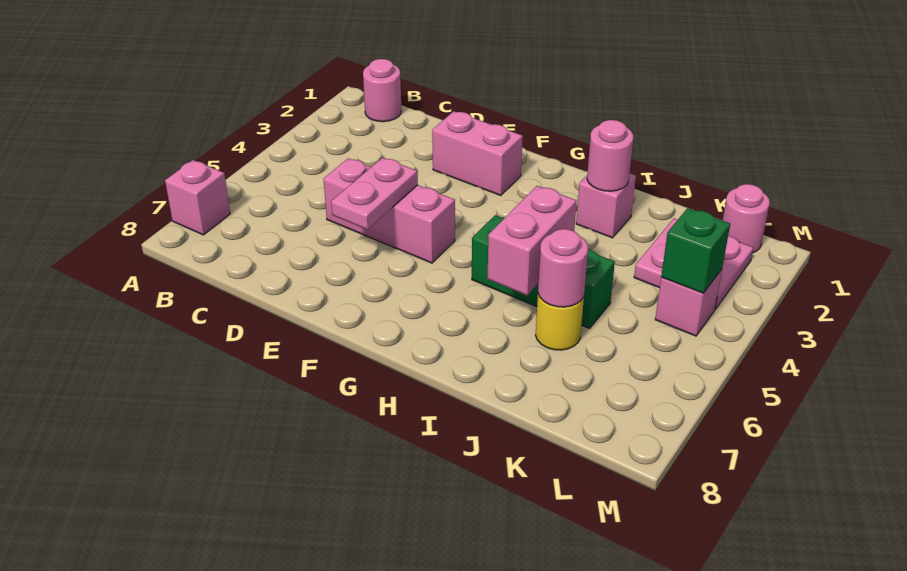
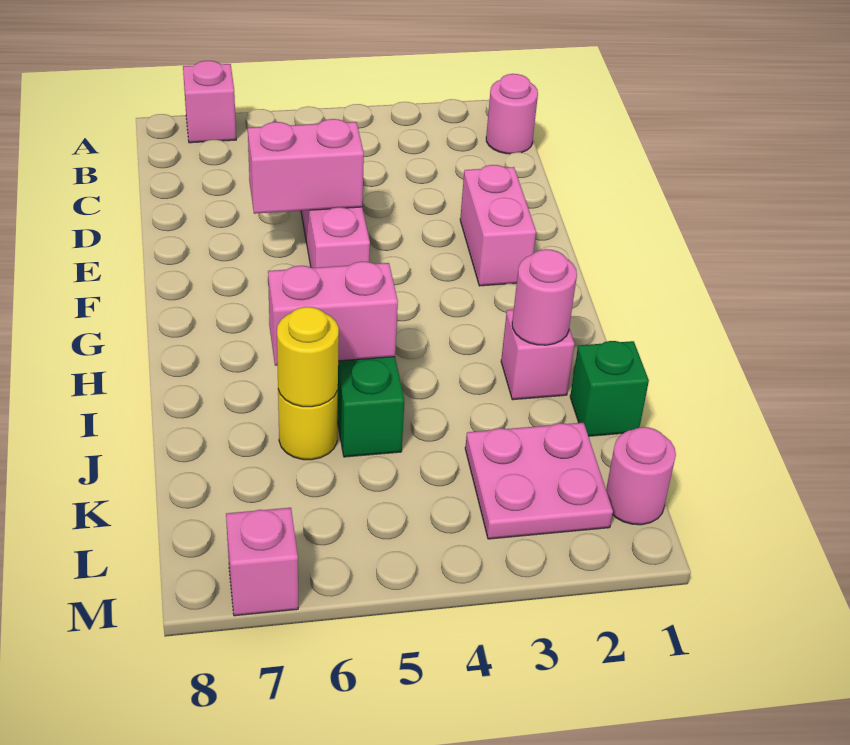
pink plate E5:E6 level 2 -> pink brick E5:E6 level 2
pink round brick J6 level 2 -> yellow round brick J6 level 2
pink brick L4 level 1 -> pink brick M7 level 1
green brick L4 level 2 -> green brick J1 level 1

